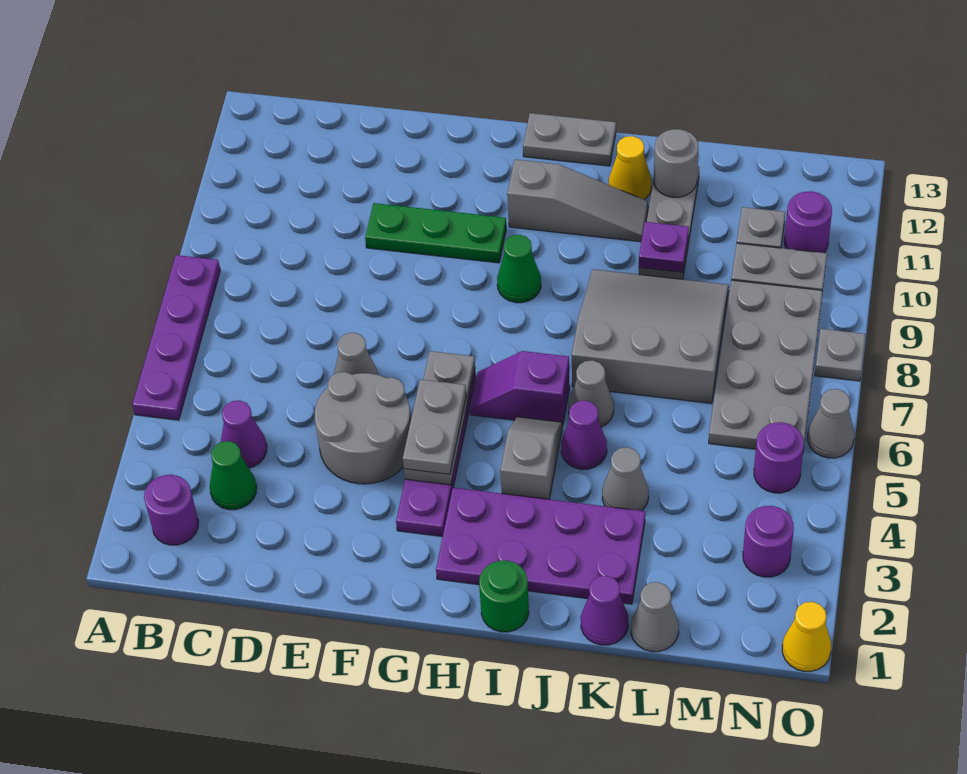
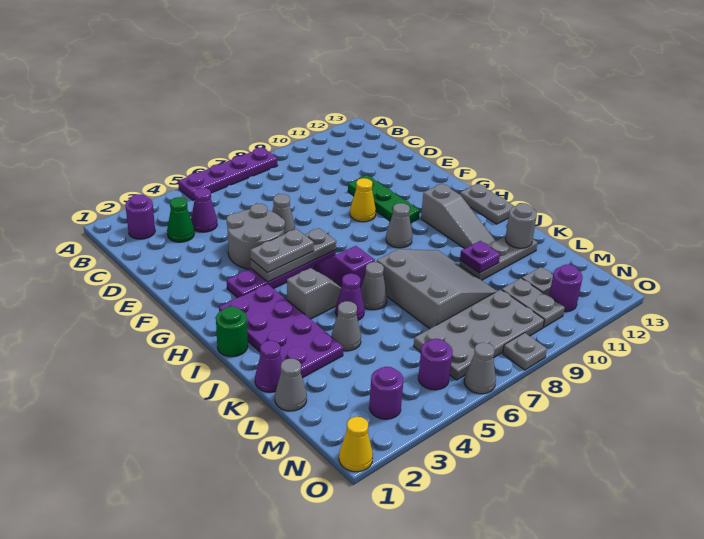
green cone H9 level 1 -> grey cone H9 level 1
yellow cone J12 level 1 -> yellow cone F9 level 1

